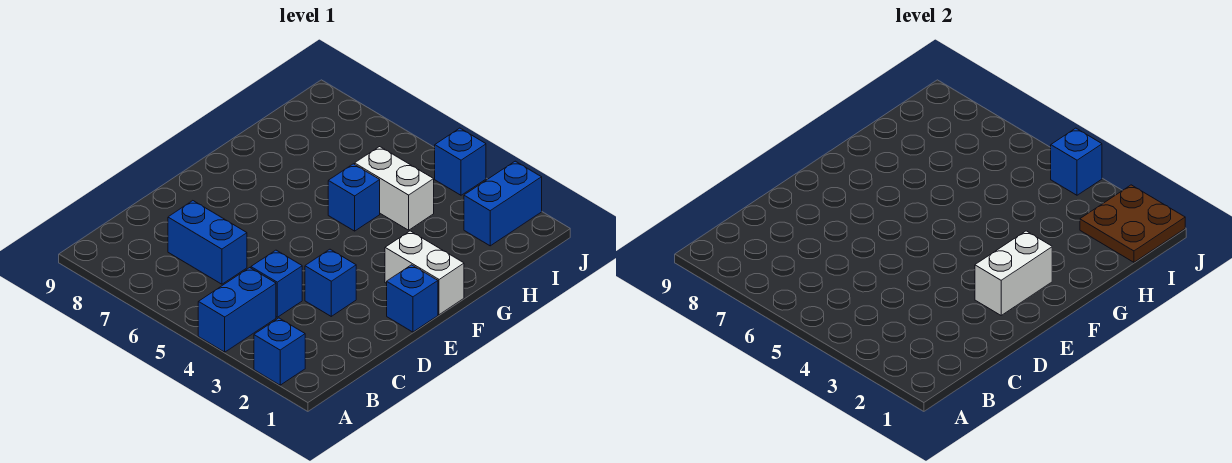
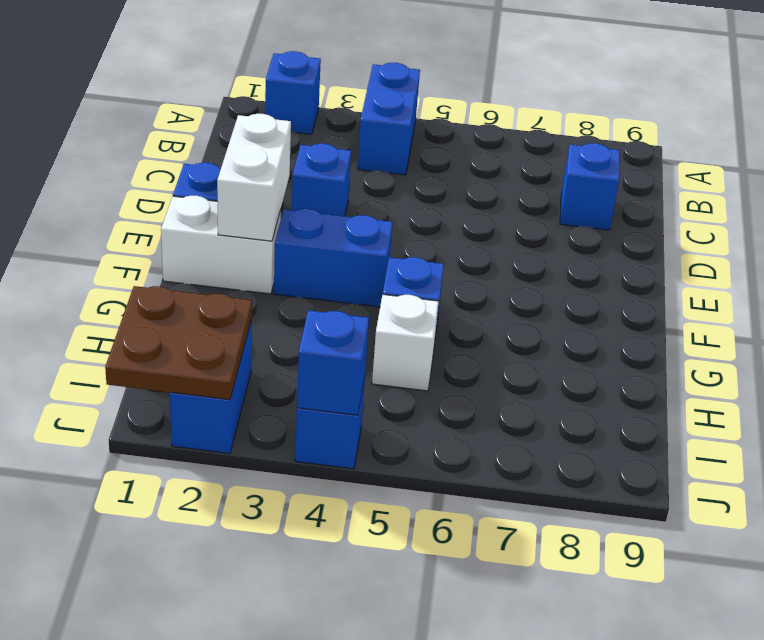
blue brick C4 level 1 -> blue brick C8 level 1
blue brick C6:C7 level 1 -> blue brick F3:F4 level 1
white brick H4:H5 level 1 -> white brick H5 level 1

